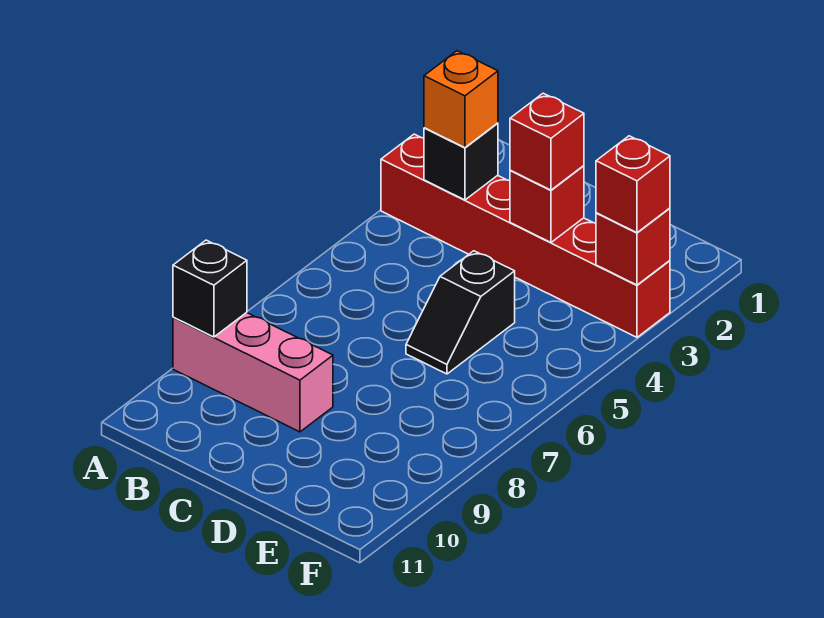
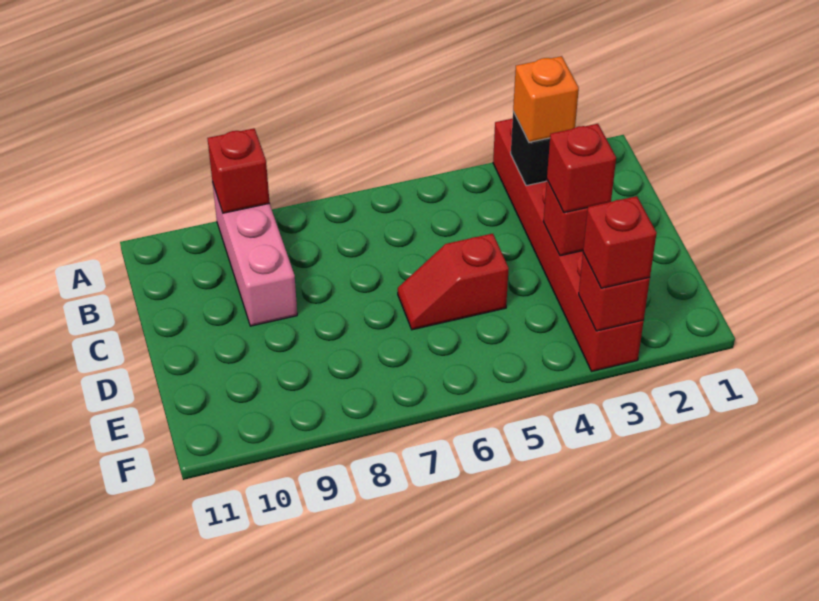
black brick A9 level 2 -> red brick A9 level 2
black slope D5:D6 level 1 top 5 -> red slope D5:D6 level 1 top 5

